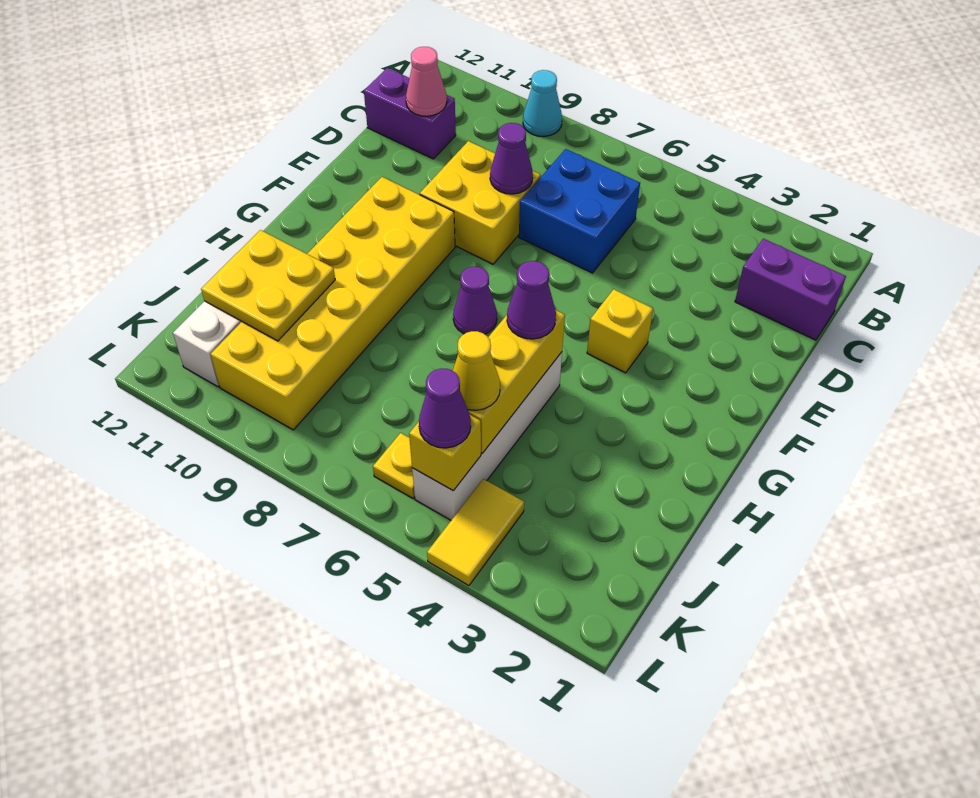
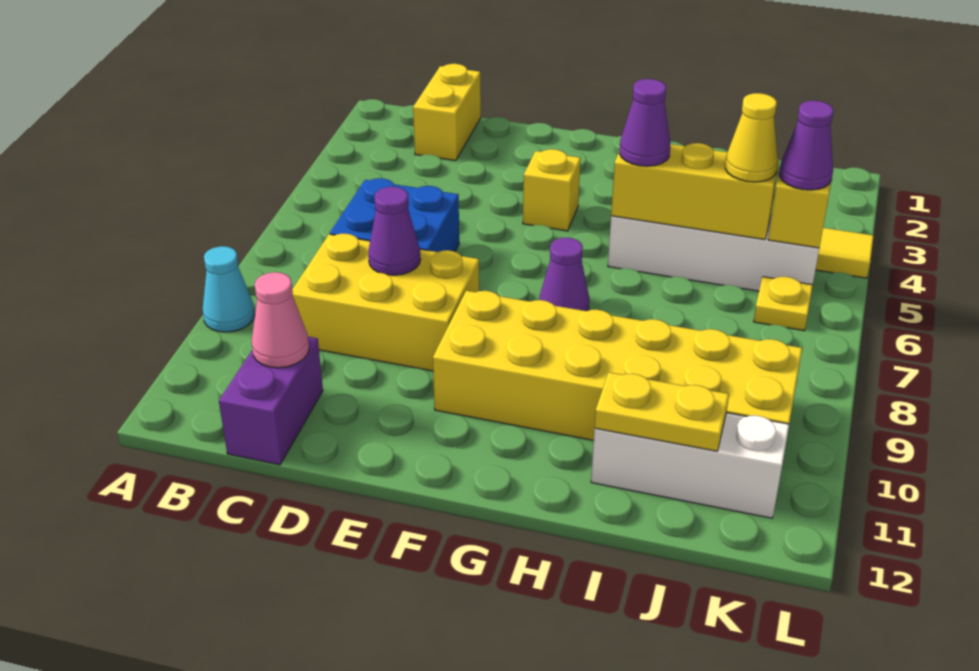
purple brick C1:C2 level 1 -> yellow brick C1:C2 level 1
yellow brick D8:E9 level 1 -> yellow brick C8:E9 level 1
yellow plate I10:J11 level 2 -> yellow plate I11:J11 level 2

